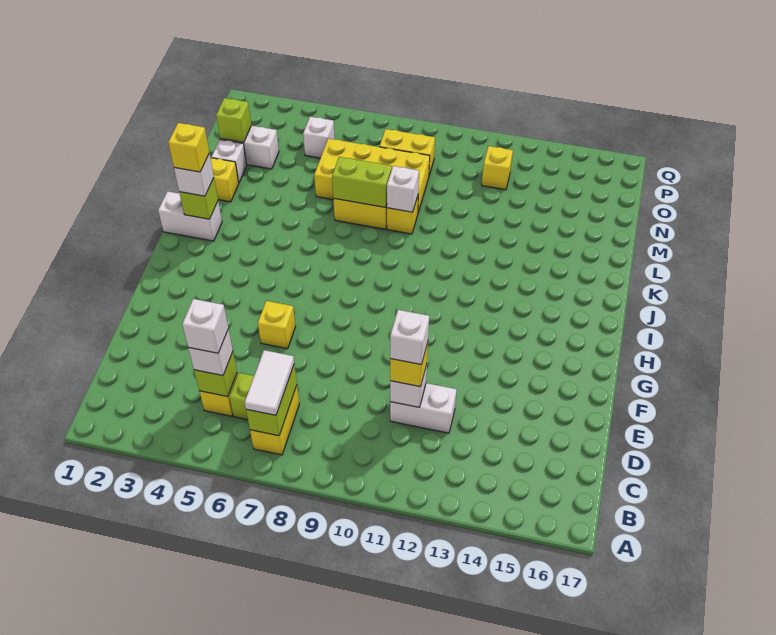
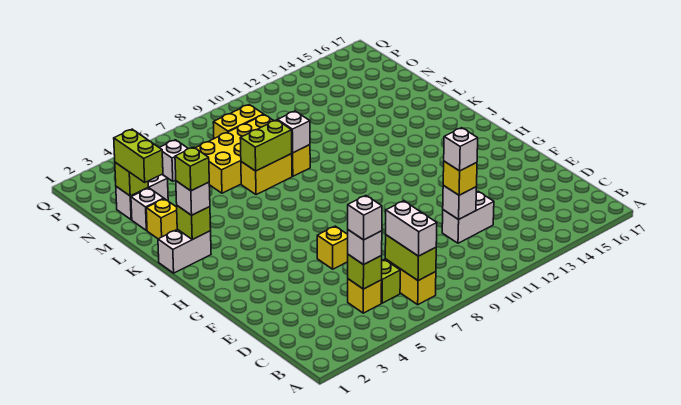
white tile B7:C7 level 3 -> white brick B7:C7 level 3
yellow brick J2 level 4 -> lime brick J2 level 4
none -> lime brick M2:N2 level 3
yellow brick O12 level 1 -> none

